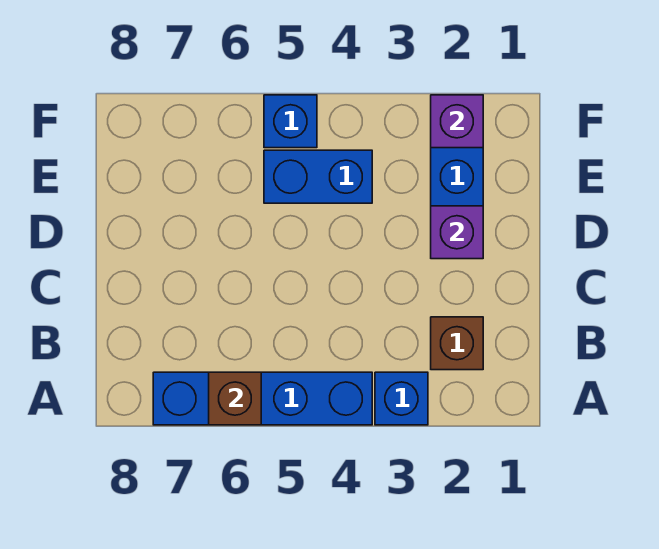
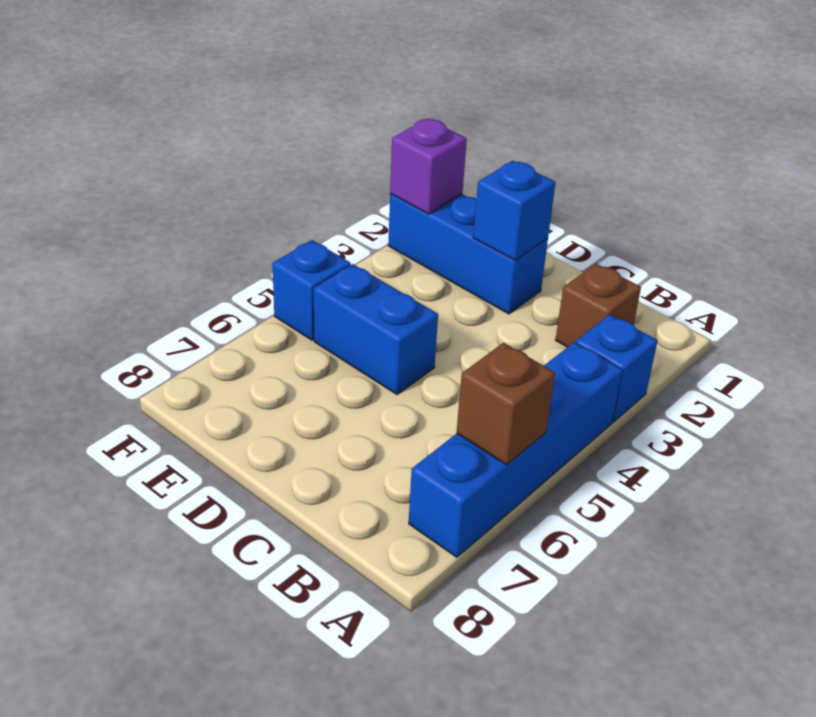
purple brick D2 level 2 -> blue brick D2 level 2
blue brick E4:E5 level 1 -> blue brick D5:E5 level 1

